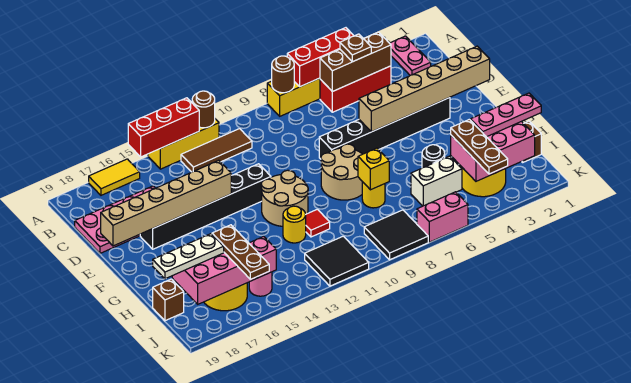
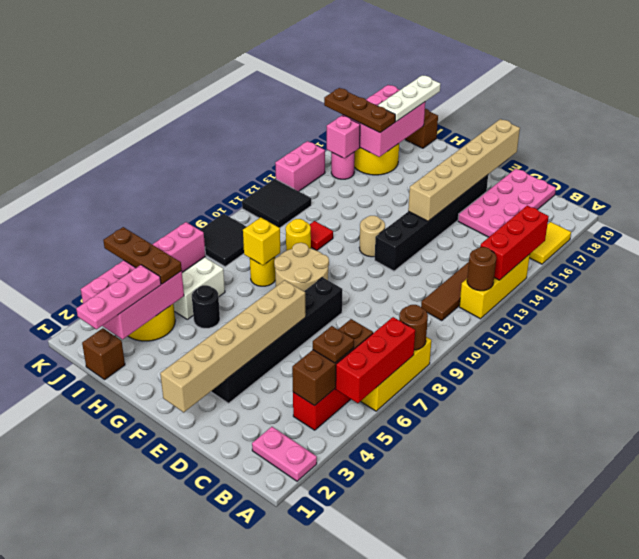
tan round brick F11:G12 level 1 -> tan round brick F12 level 1
yellow round brick H12 level 1 -> yellow round brick H10 level 1
none -> pink brick K13:K14 level 1

